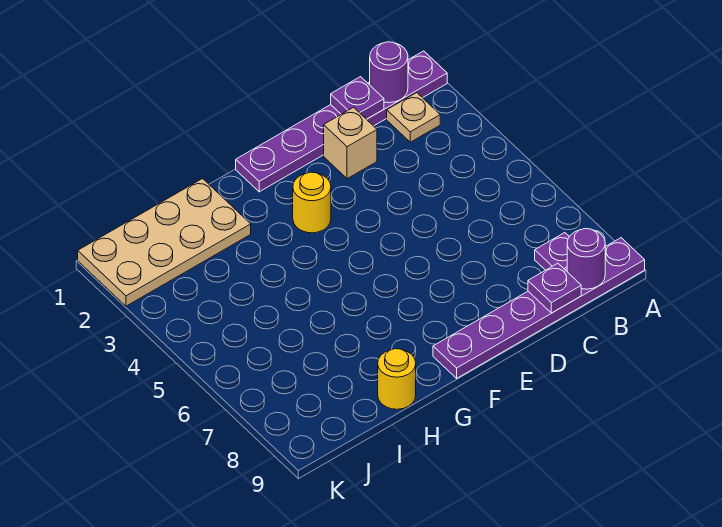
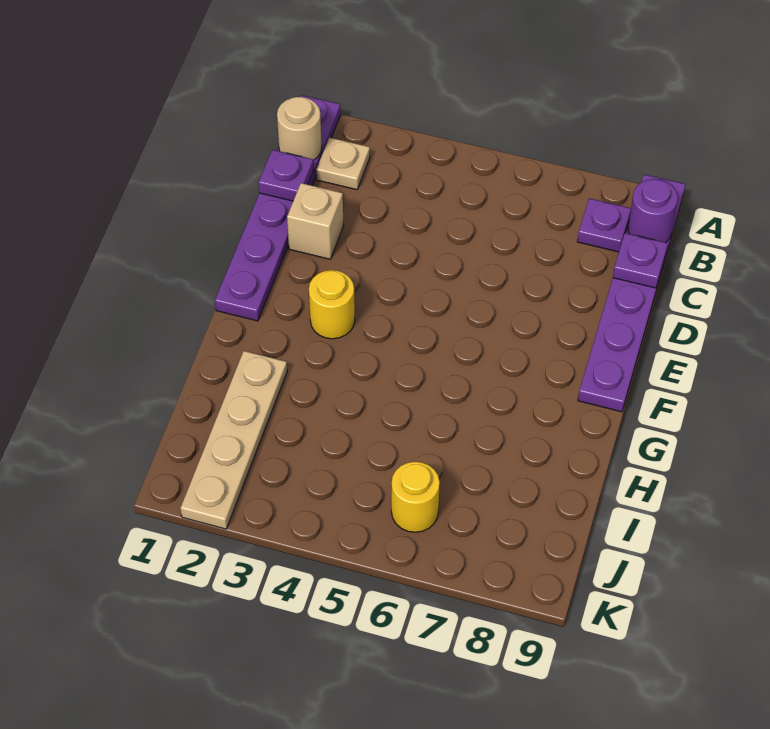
purple round brick B1 level 2 -> tan round brick B1 level 2
tan plate H1:K2 level 1 -> tan plate H2:K2 level 1
yellow round brick H9 level 1 -> yellow round brick J6 level 1

